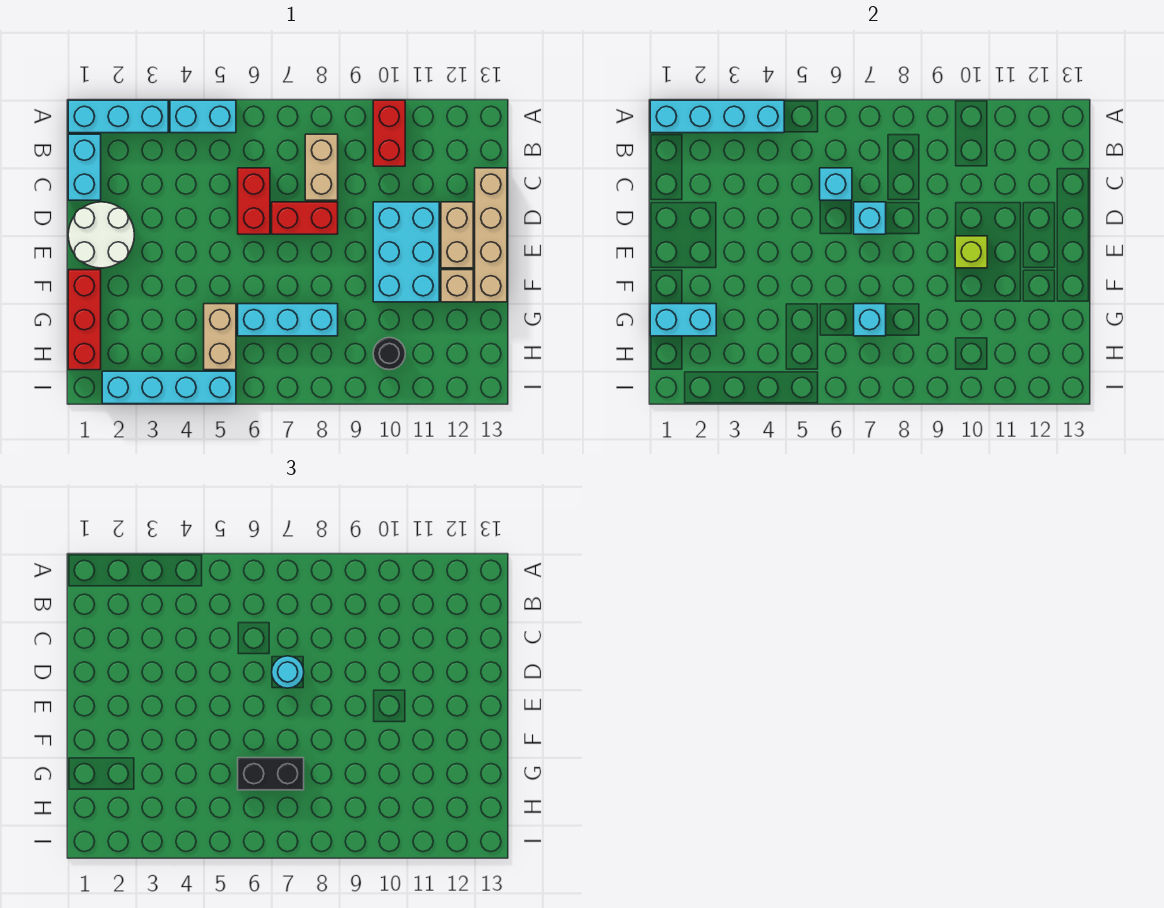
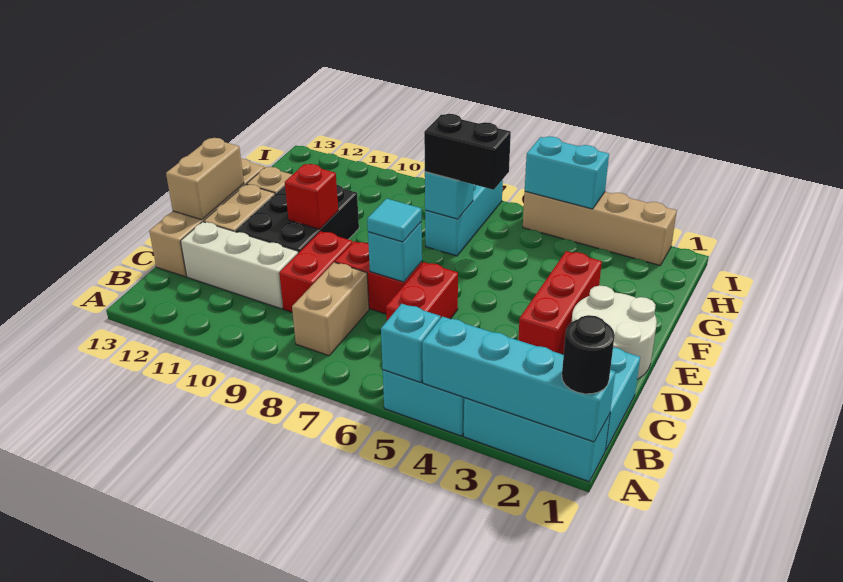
red brick A10:B10 level 1 -> red brick C9:D9 level 1
cyan brick C6 level 2 -> cyan brick A5 level 2
none -> white brick C10:C12 level 1
cyan round brick D7 level 3 -> cyan tile D7 level 3
cyan brick D10:F11 level 1 -> black brick D10:F11 level 1
lime brick E10 level 2 -> red brick E10 level 2
red brick F1:H1 level 1 -> red brick D3:F3 level 1
cyan brick G1:G2 level 2 -> cyan brick I4:I5 level 2
tan brick G5:H5 level 1 -> tan brick D13:E13 level 2
cyan brick G6:G8 level 1 -> cyan brick G7:I7 level 1
black round brick H10 level 1 -> black round brick A1 level 3
cyan brick I2:I5 level 1 -> tan brick I2:I5 level 1

